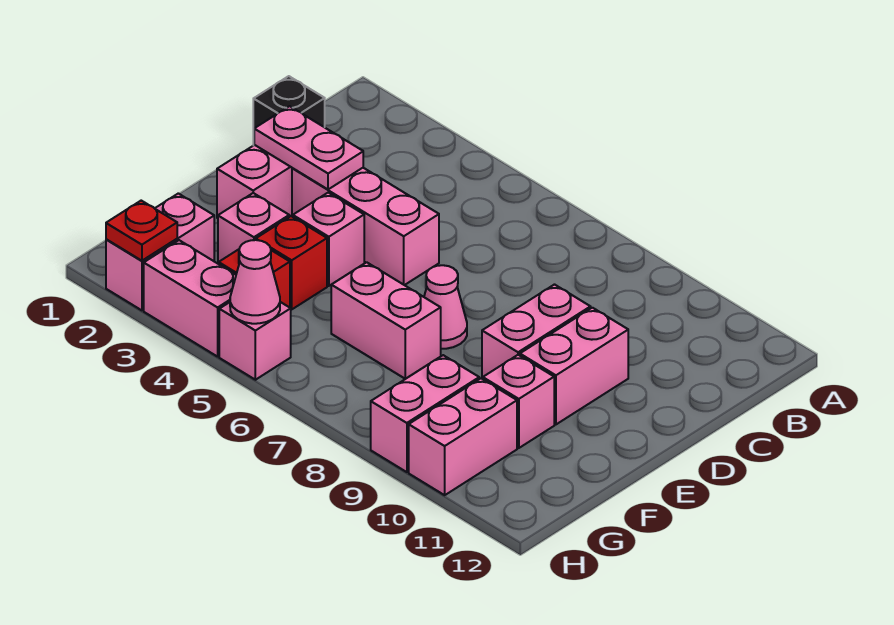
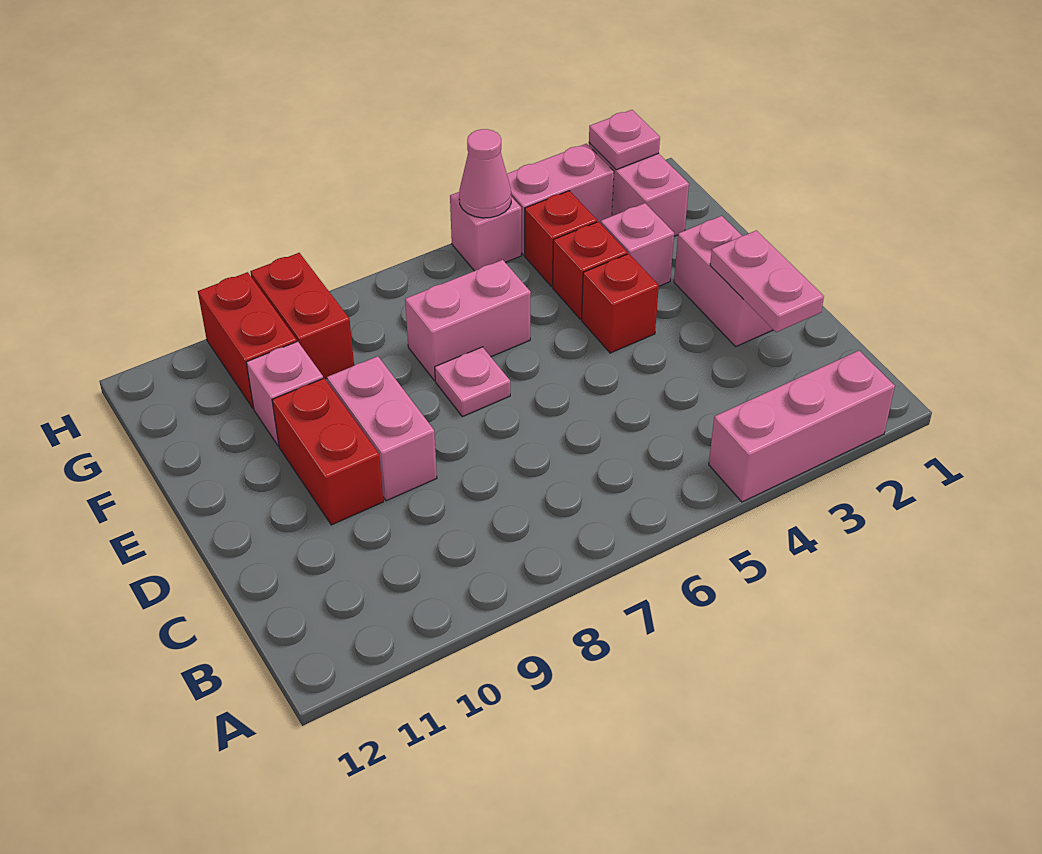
black brick C1 level 1 -> none
pink plate D2:D3 level 2 -> pink plate C2:D2 level 2
pink brick D3:D5 level 1 -> pink brick A2:A4 level 1
pink brick D10:E10 level 1 -> red brick D10:E10 level 1
pink brick E4 level 1 -> red brick E4 level 1
pink cone E7 level 1 -> pink plate E7 level 1
pink brick G9:H9 level 1 -> red brick G9:H9 level 1
pink brick G10:H10 level 1 -> red brick G10:H10 level 1
red plate H2 level 2 -> pink plate H2 level 2

